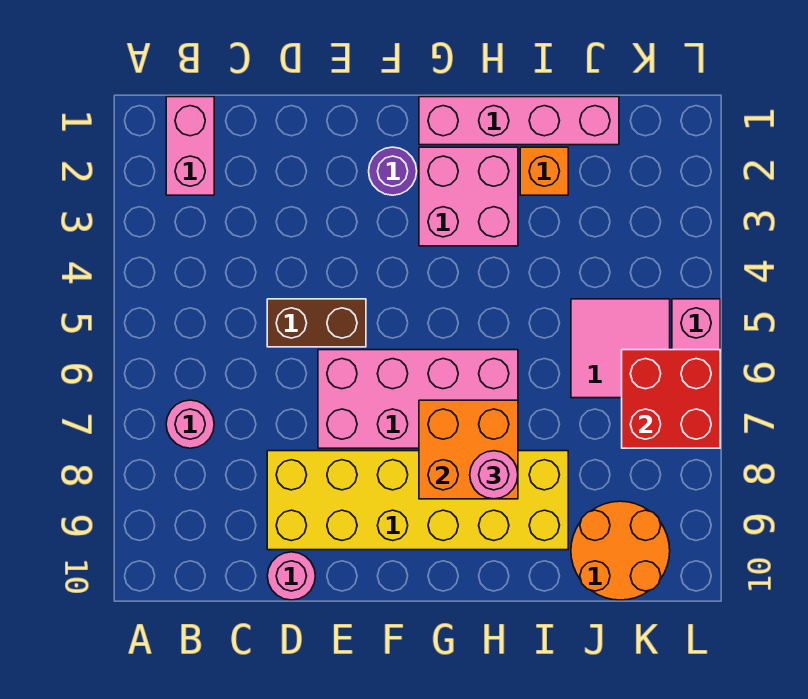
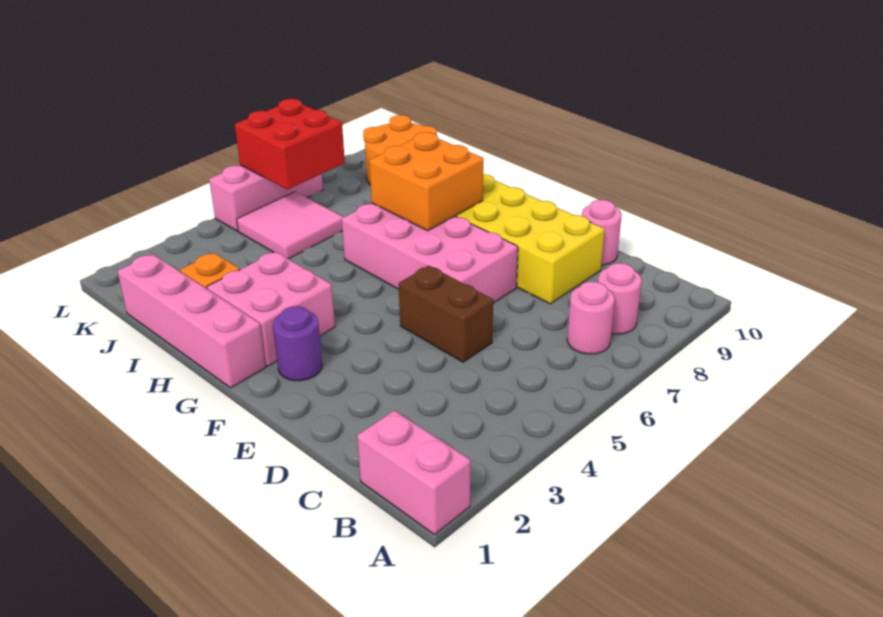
pink brick B1:B2 level 1 -> pink brick A1:B1 level 1
pink round brick H8 level 3 -> pink round brick B8 level 1

